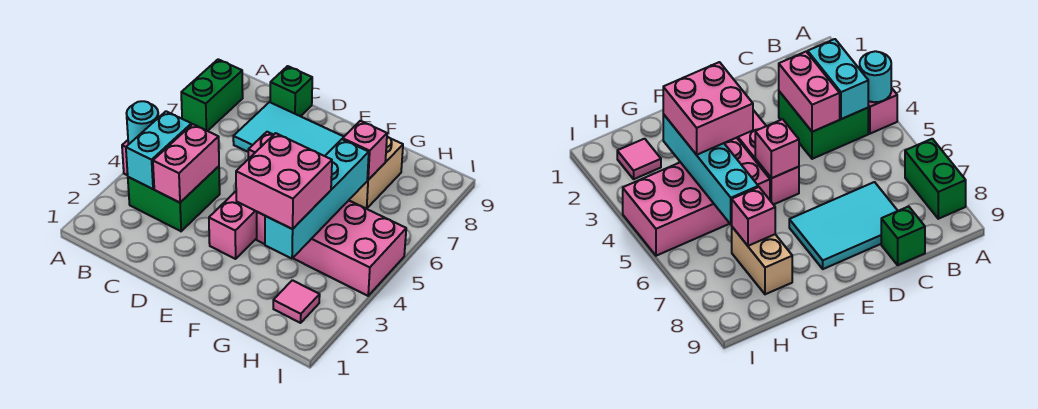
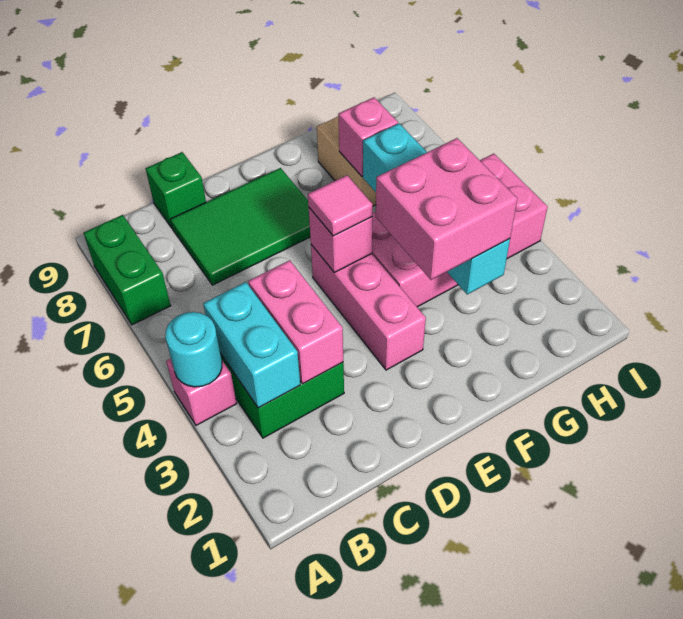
cyan tile C7:E8 level 1 -> green tile C7:E8 level 1
pink tile H2 level 1 -> pink tile E5 level 3

